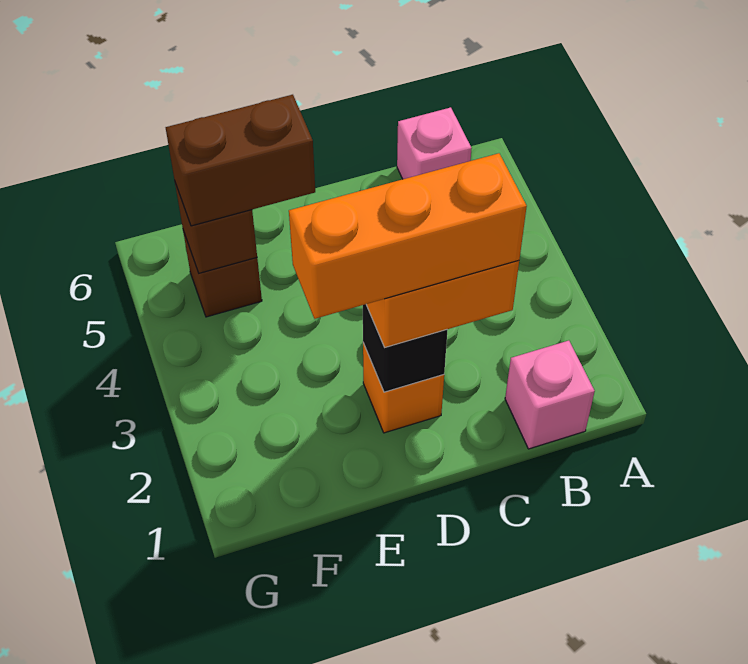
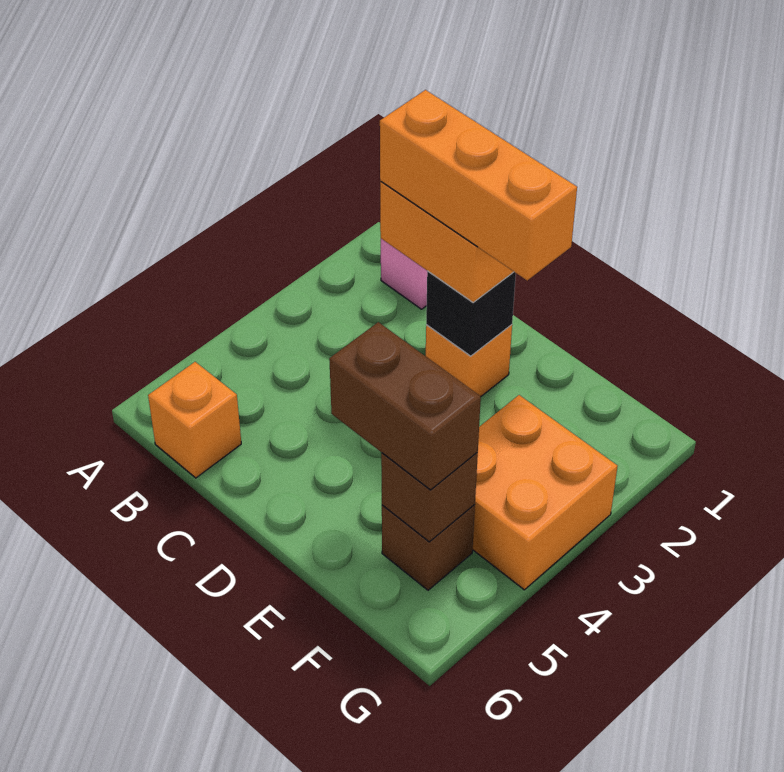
pink brick B6 level 1 -> orange brick B6 level 1
none -> orange brick F3:G4 level 1

